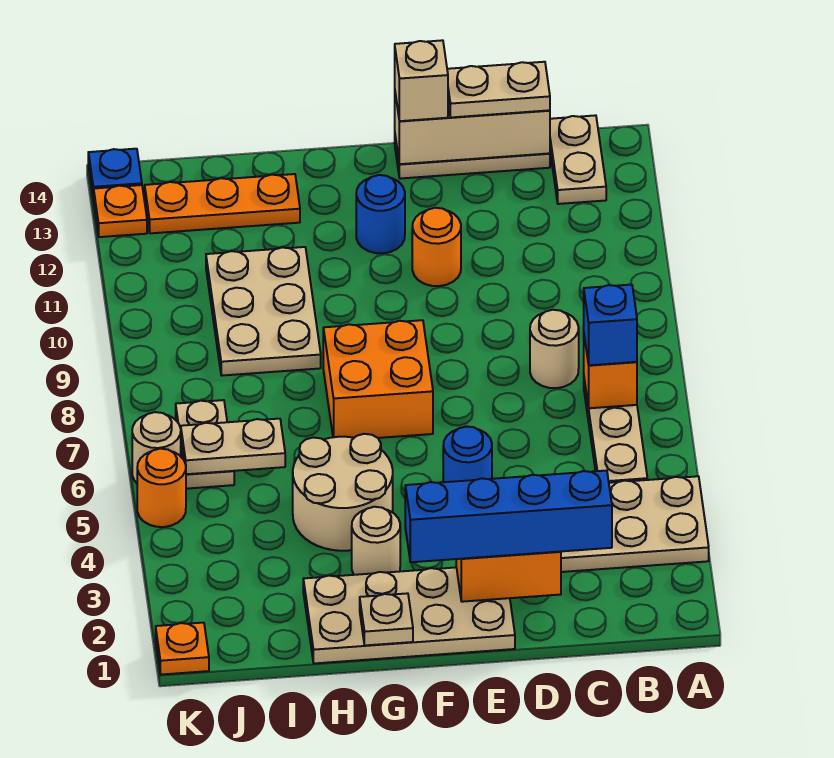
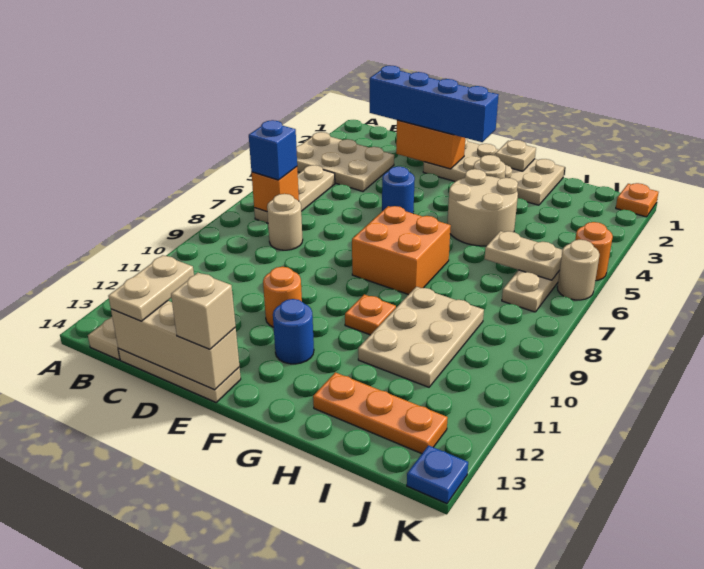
tan plate C14:D14 level 3 -> tan plate C13:C14 level 3
orange plate K13 level 1 -> orange plate G10 level 1

